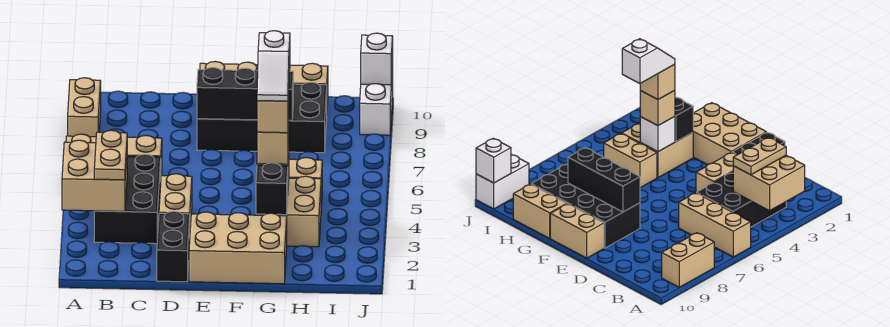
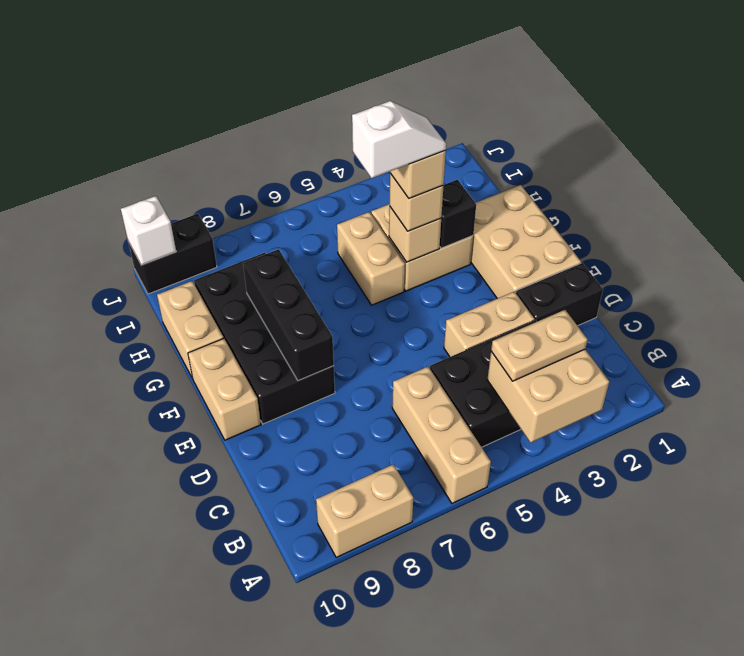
white brick G4 level 2 -> tan brick G4 level 2
white brick J9:J10 level 1 -> black brick J9:J10 level 1

